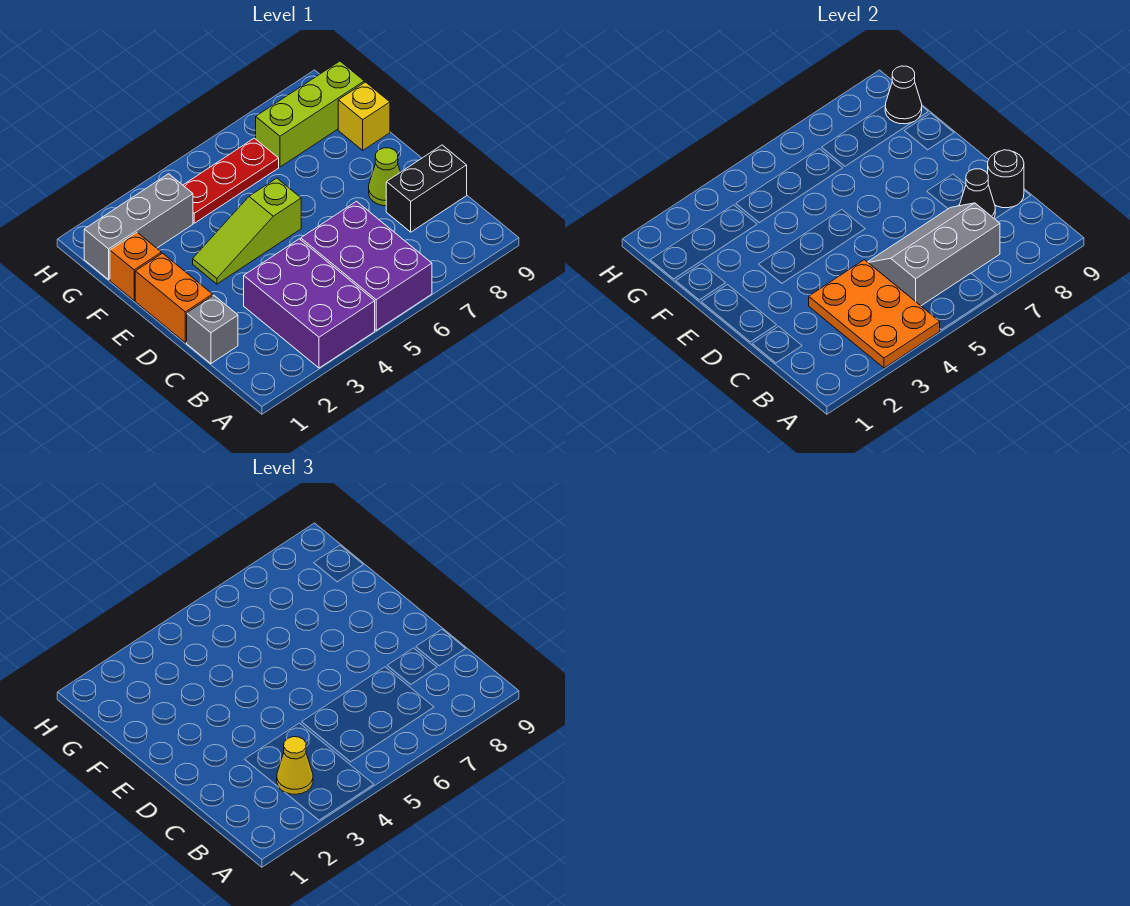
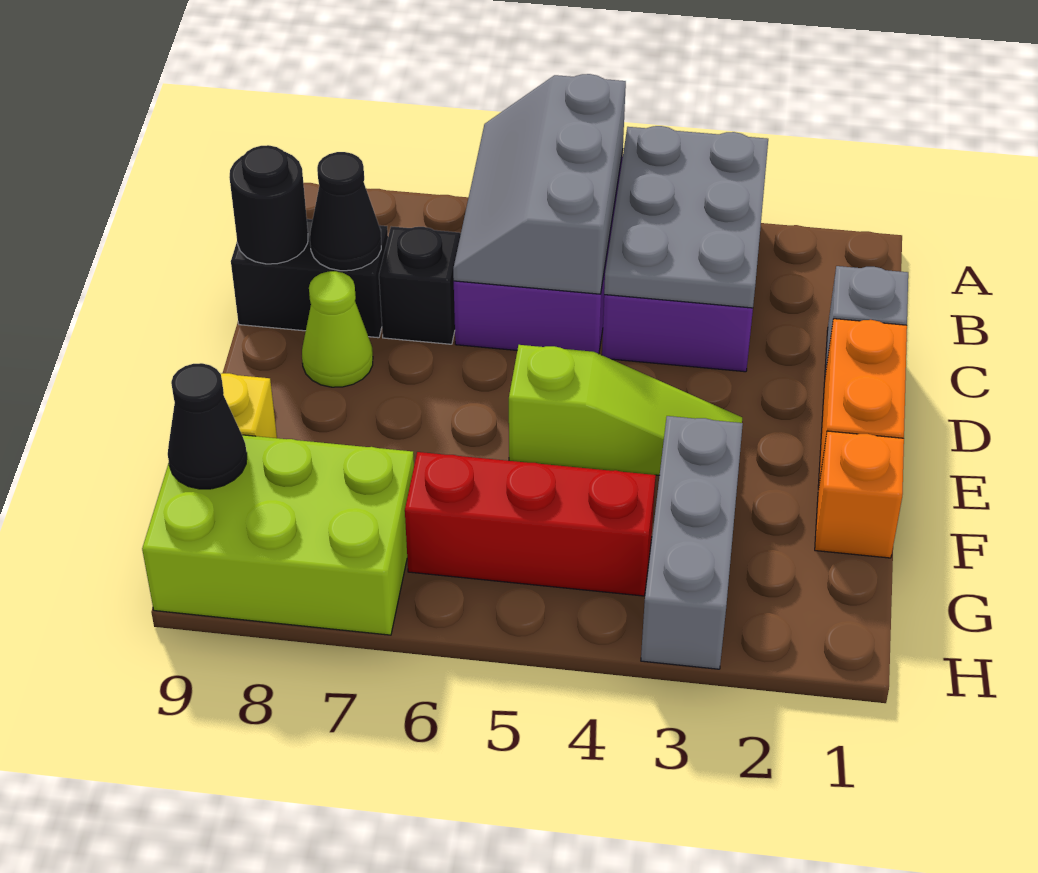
orange plate A3:C4 level 2 -> grey plate A3:C4 level 2
yellow cone B3 level 3 -> none
grey slope B5:C7 level 2 top B -> grey slope A5:C6 level 2 top 5
none -> black brick C7 level 1
grey brick G1:G3 level 1 -> grey brick F3:H3 level 1
red plate G4:G6 level 1 -> red brick G4:G6 level 1
lime brick G7:G9 level 1 -> lime brick G7:H9 level 1

